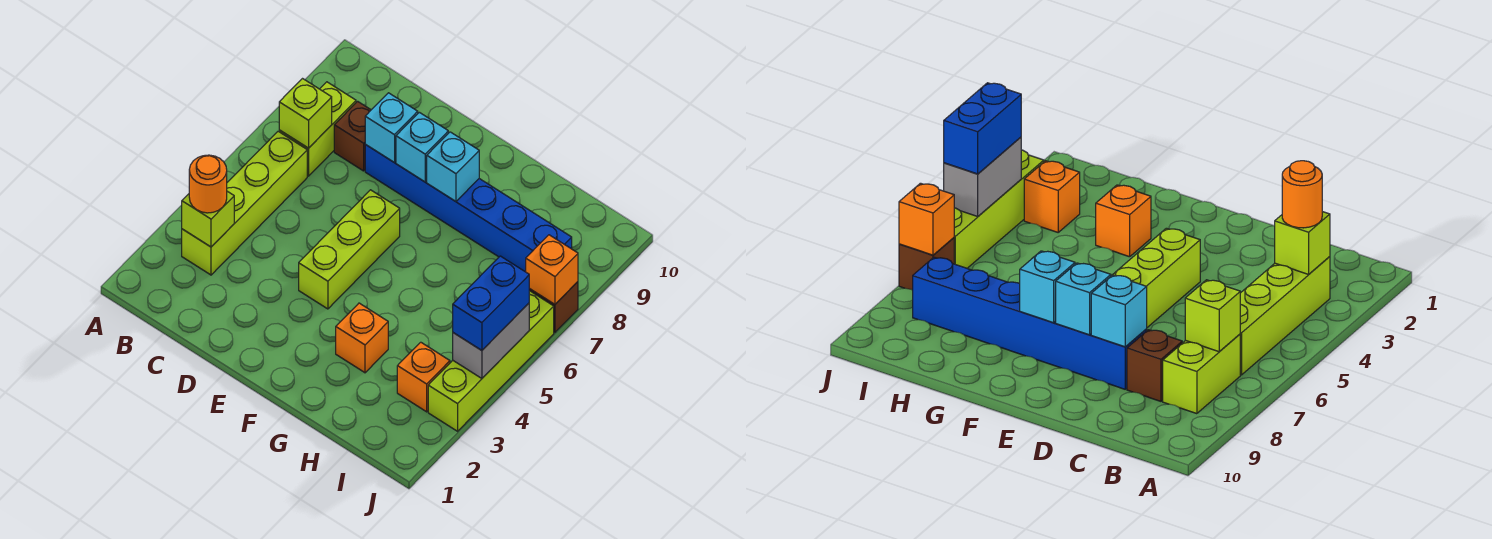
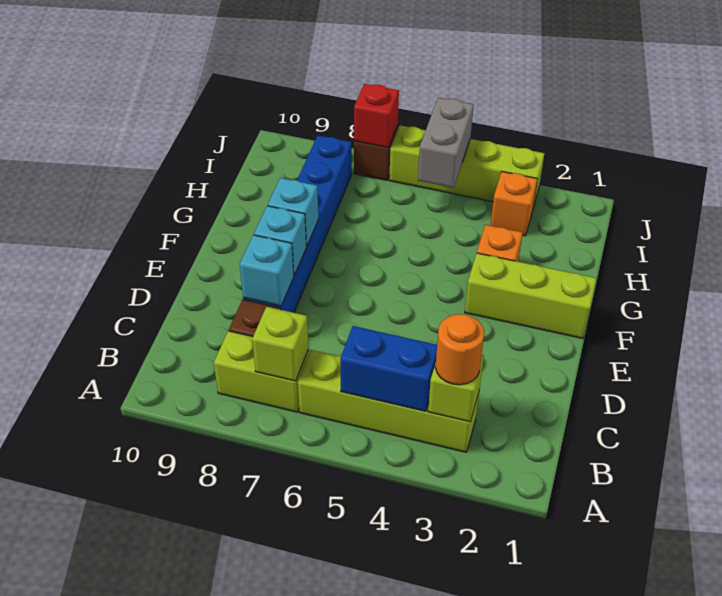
lime brick E4:E6 level 1 -> lime brick F1:F3 level 1
grey brick J4:J5 level 2 -> grey brick I5:J5 level 2
blue brick J4:J5 level 3 -> blue brick B4:B5 level 2
orange brick J7 level 2 -> red brick J7 level 2

